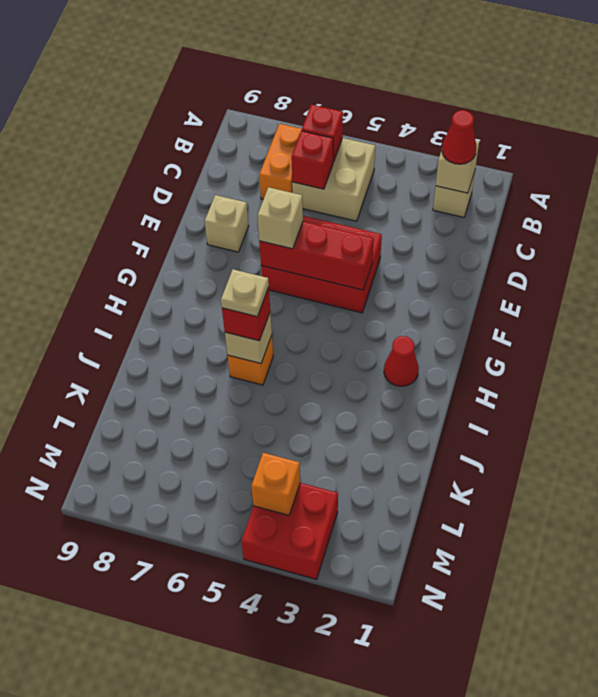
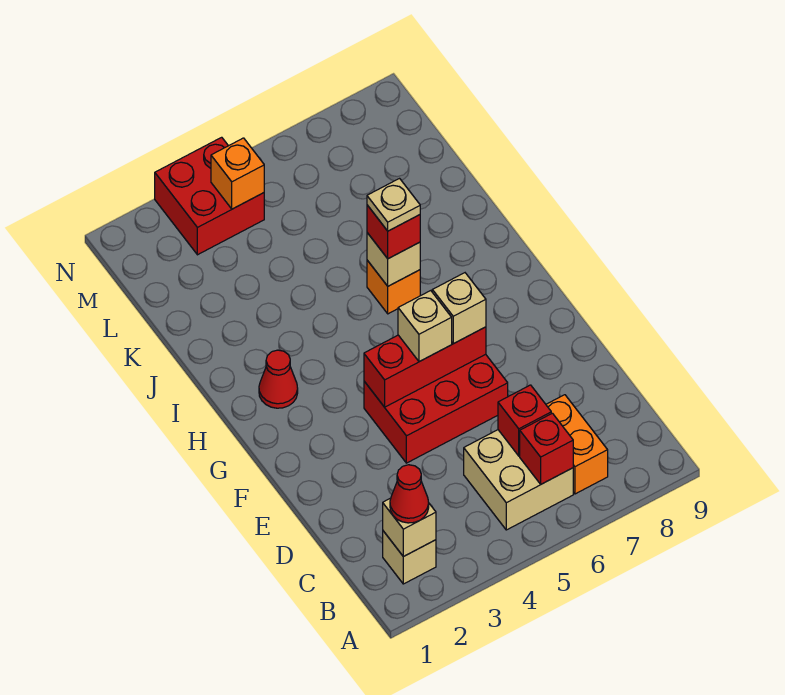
tan brick E8 level 1 -> tan brick F5 level 3

